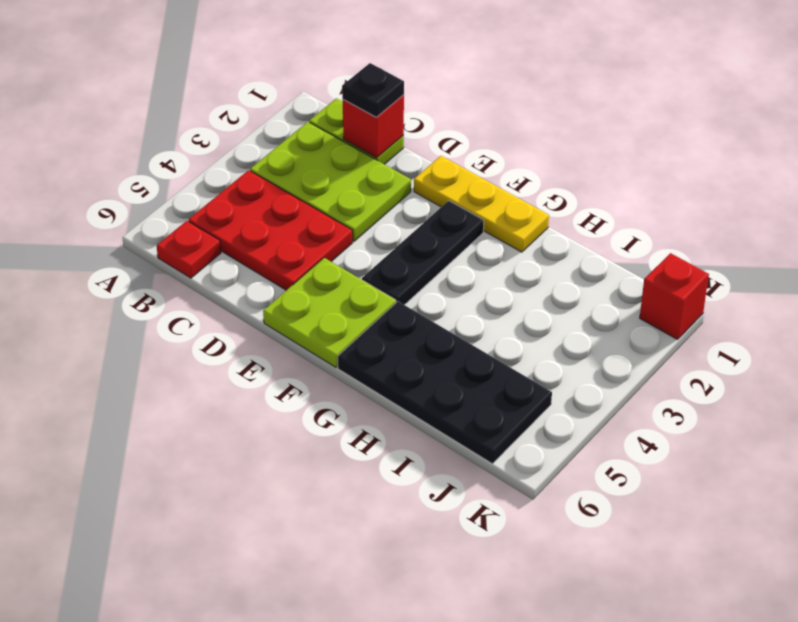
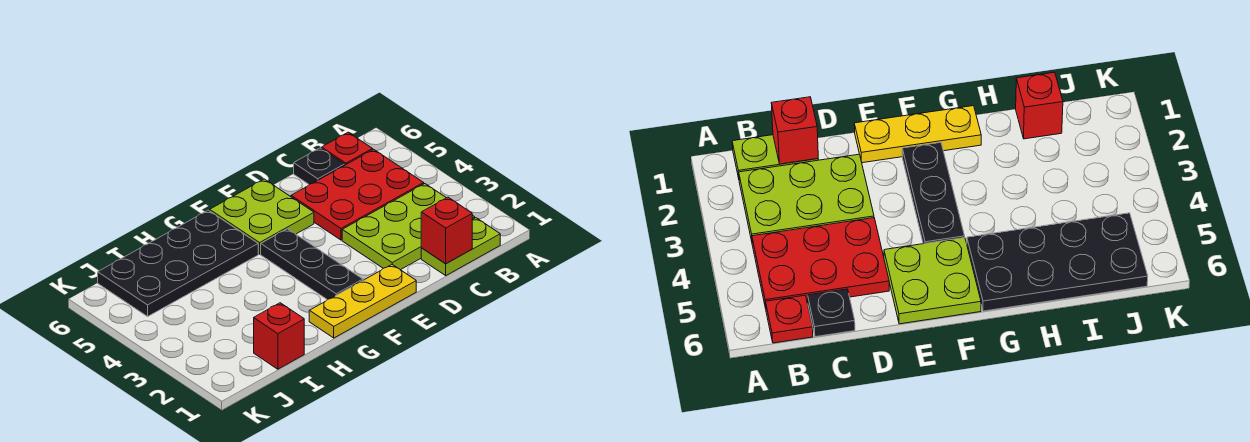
black plate C1 level 3 -> black plate C6 level 1
red brick K1 level 1 -> red brick I1 level 1

